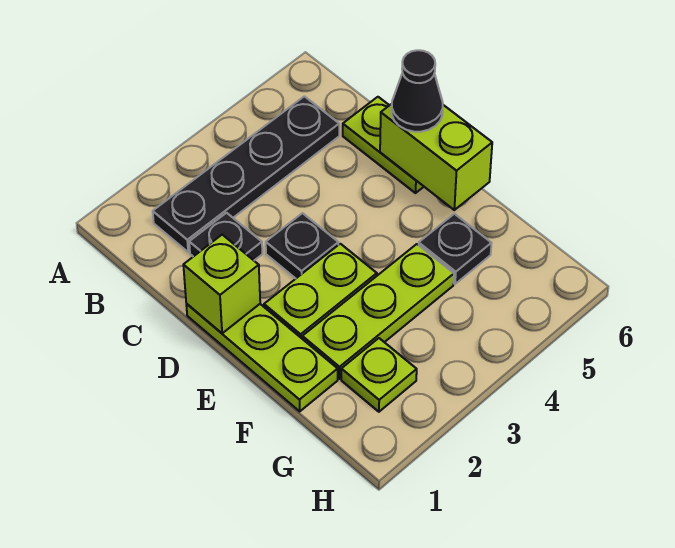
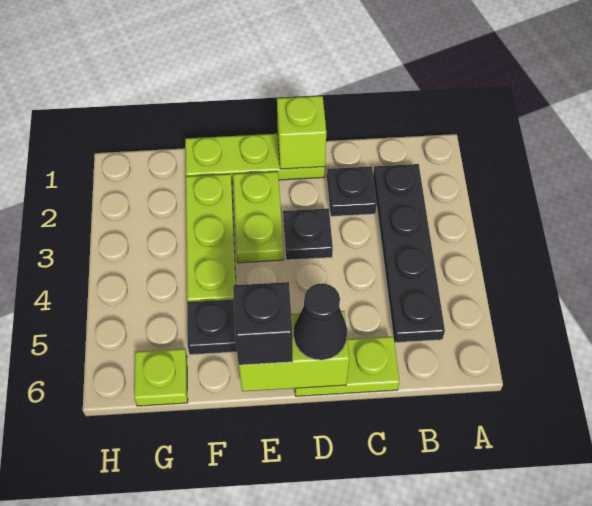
none -> black brick E6 level 3
lime plate G2 level 1 -> lime plate G6 level 1

